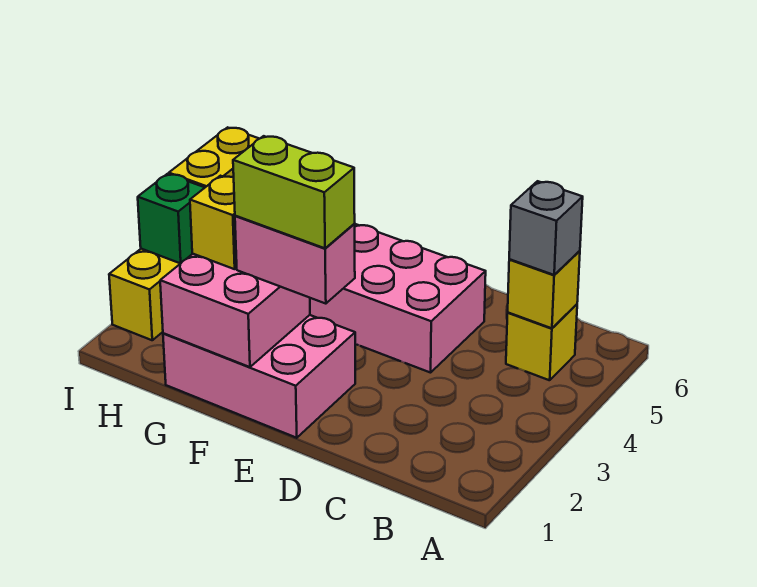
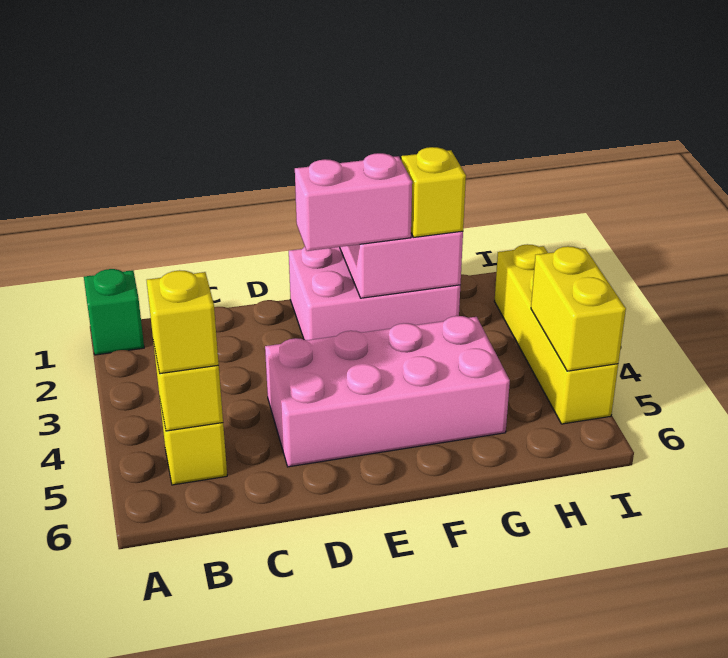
grey brick B5 level 3 -> yellow brick B5 level 3
lime brick E2:F2 level 4 -> none
green brick I3 level 2 -> green brick A1 level 1

